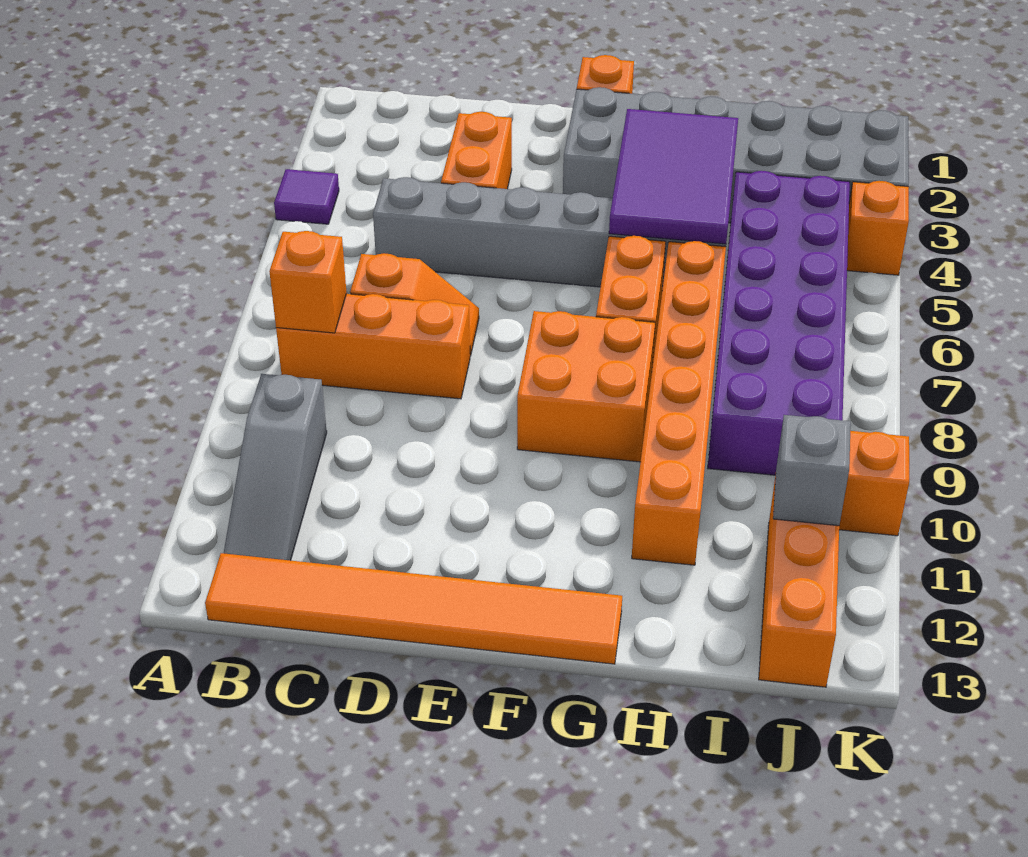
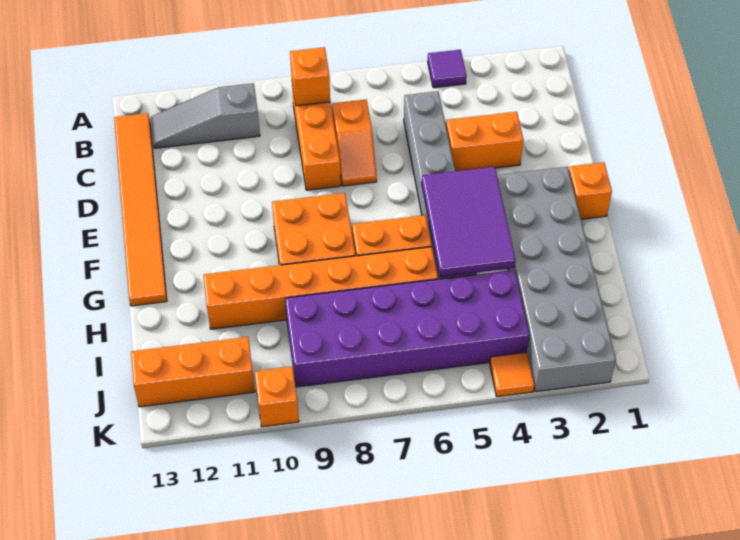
purple tile G3:H5 level 2 -> purple tile F4:H5 level 2
grey brick J11 level 2 -> none
orange brick K4 level 1 -> orange tile K4 level 1

